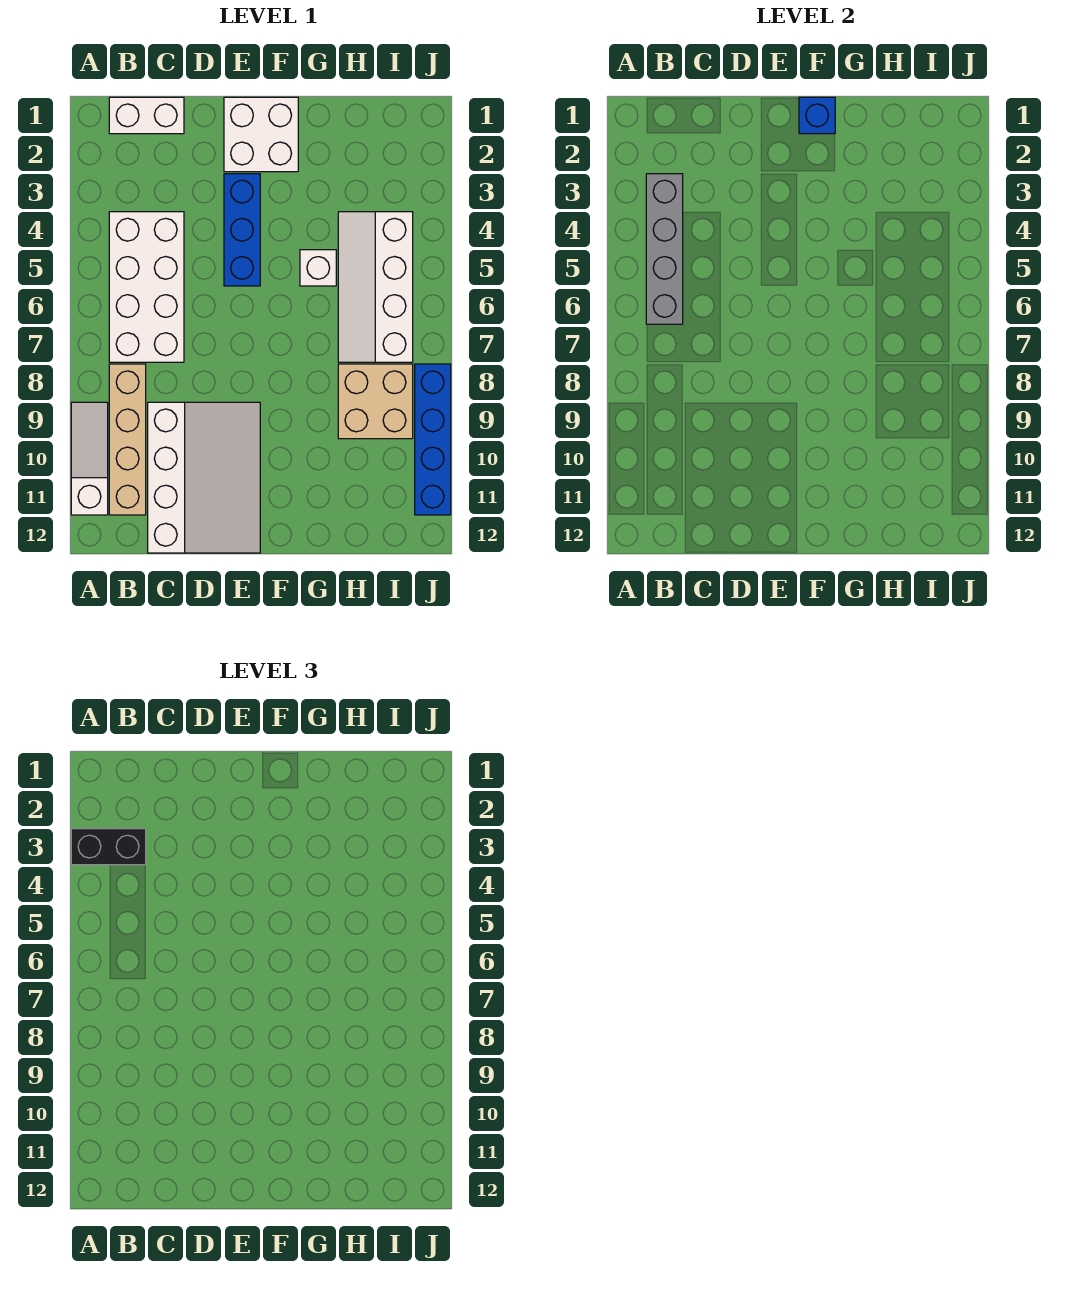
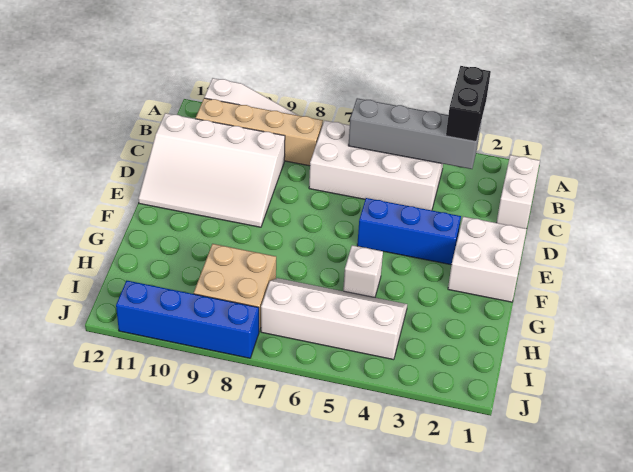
blue brick F1 level 2 -> none

